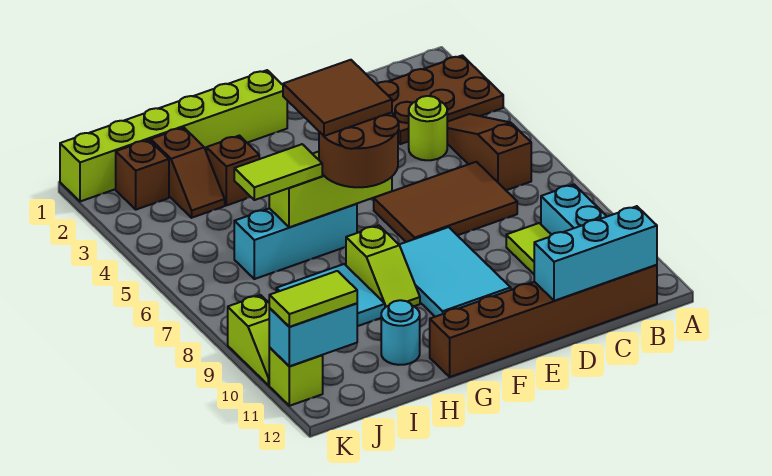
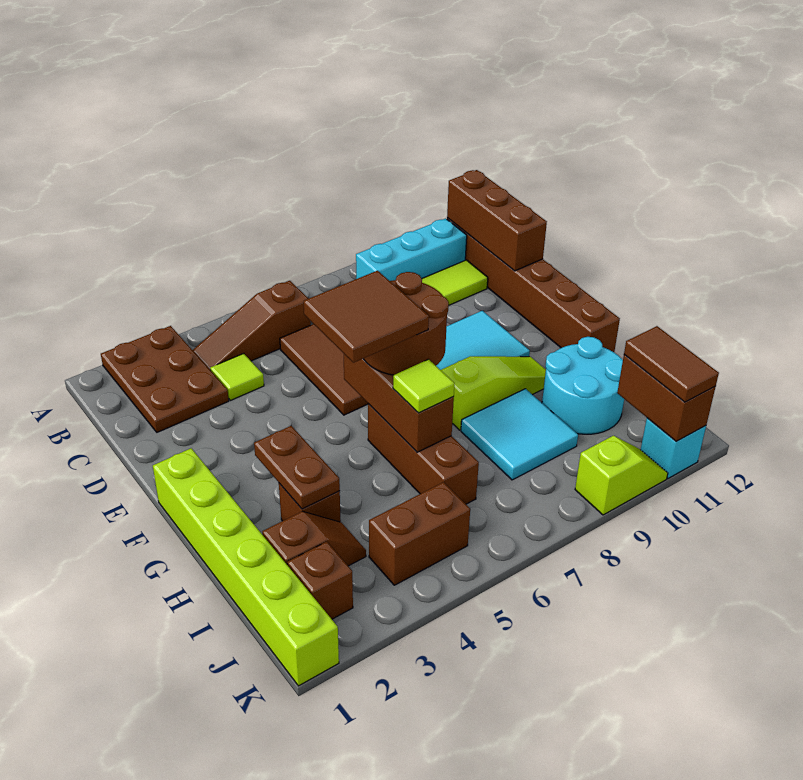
cyan brick B12:D12 level 2 -> brown brick B12:D12 level 2
lime round brick C4 level 1 -> lime tile C4 level 1
lime brick F6:H6 level 2 -> brown brick F6:H6 level 2
none -> brown plate G3:H3 level 2
cyan brick G6:I6 level 1 -> brown brick G6:I6 level 1
lime slope G8:G9 level 1 top 8 -> lime slope G8:G10 level 1 top 8
lime tile H6:I6 level 3 -> lime tile H6 level 3
cyan round brick H11 level 1 -> cyan round brick H10:I11 level 1
none -> brown brick J4:J5 level 1
cyan brick J11:K11 level 2 -> brown brick J11:K11 level 2
lime tile J11:K11 level 3 -> brown tile J11:K11 level 3
lime brick K11 level 1 -> cyan brick K11 level 1

